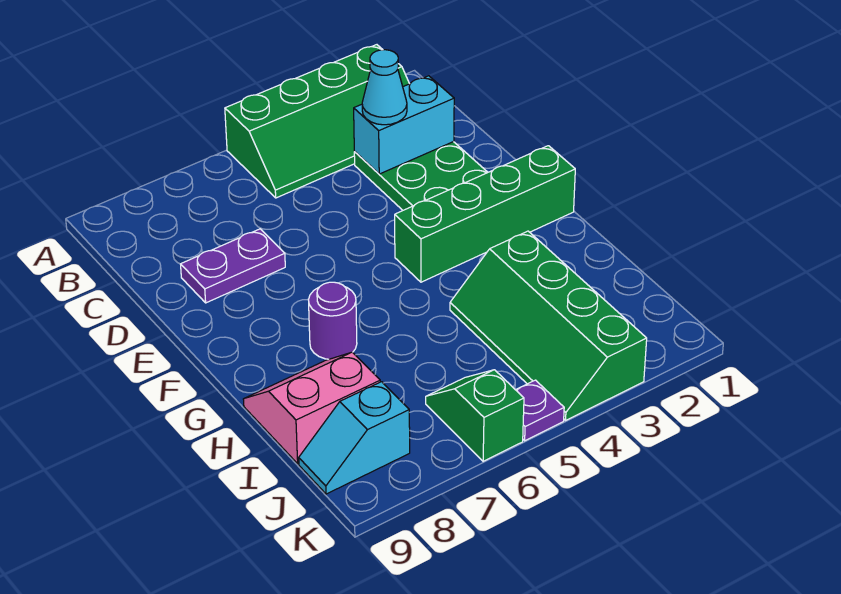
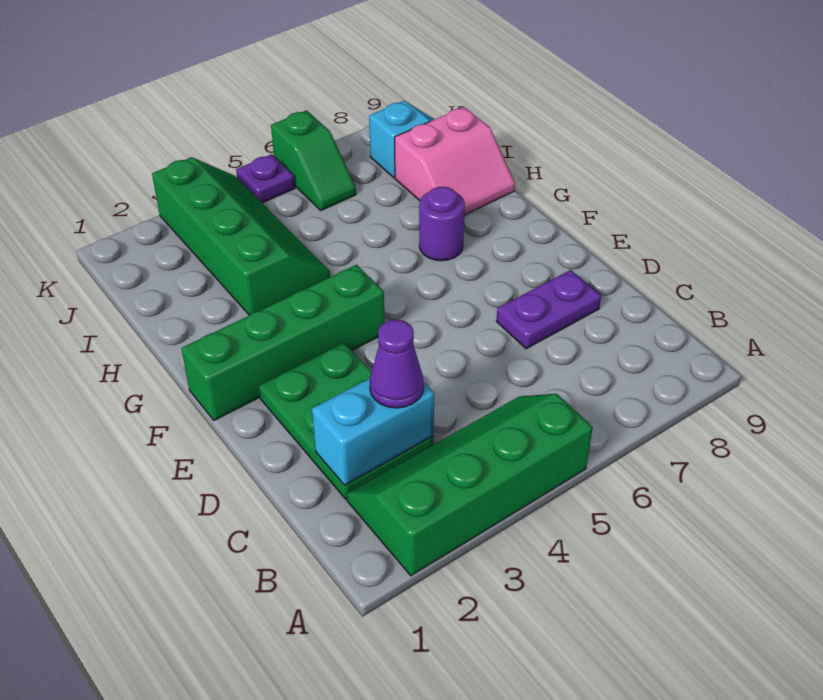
cyan cone C3 level 3 -> purple cone C3 level 3

